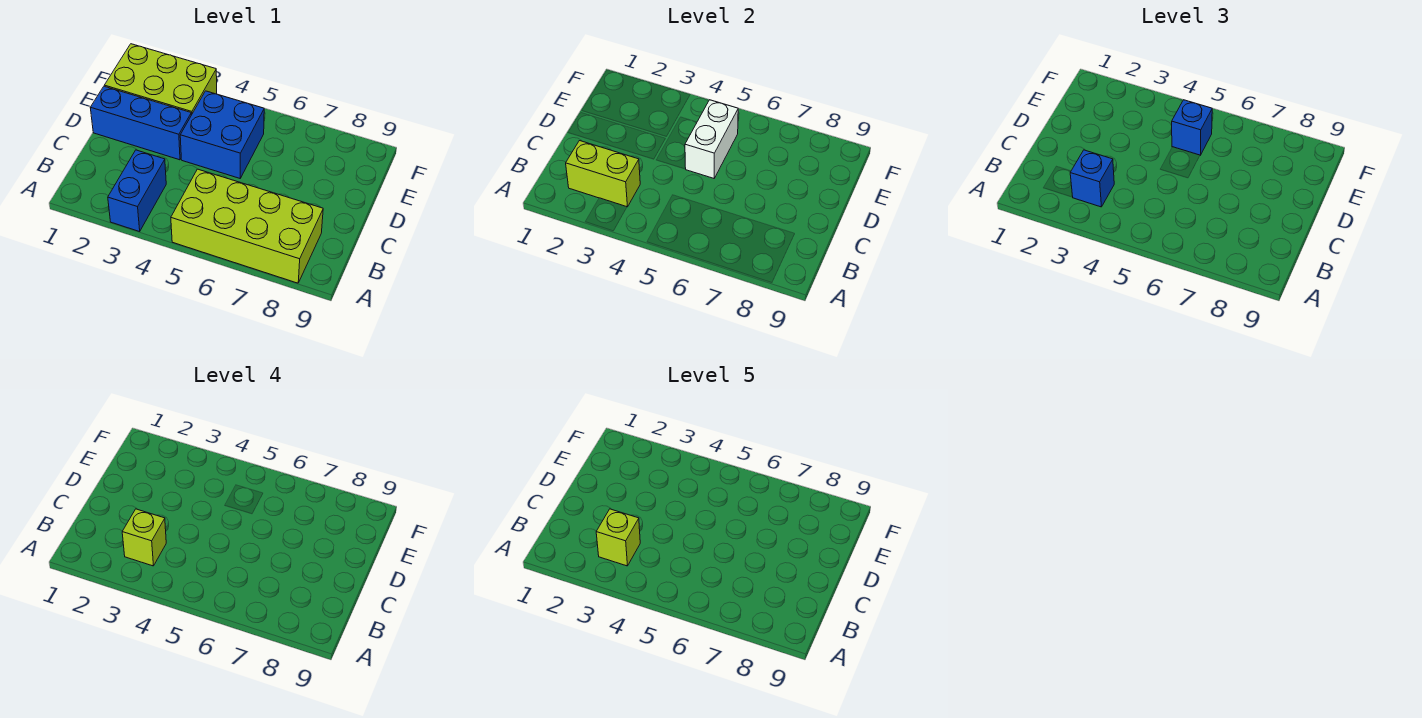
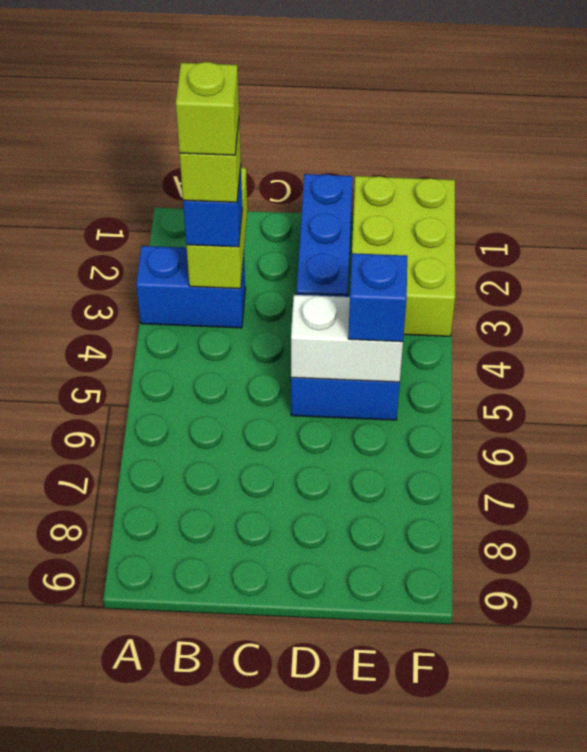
lime brick A5:B8 level 1 -> none

